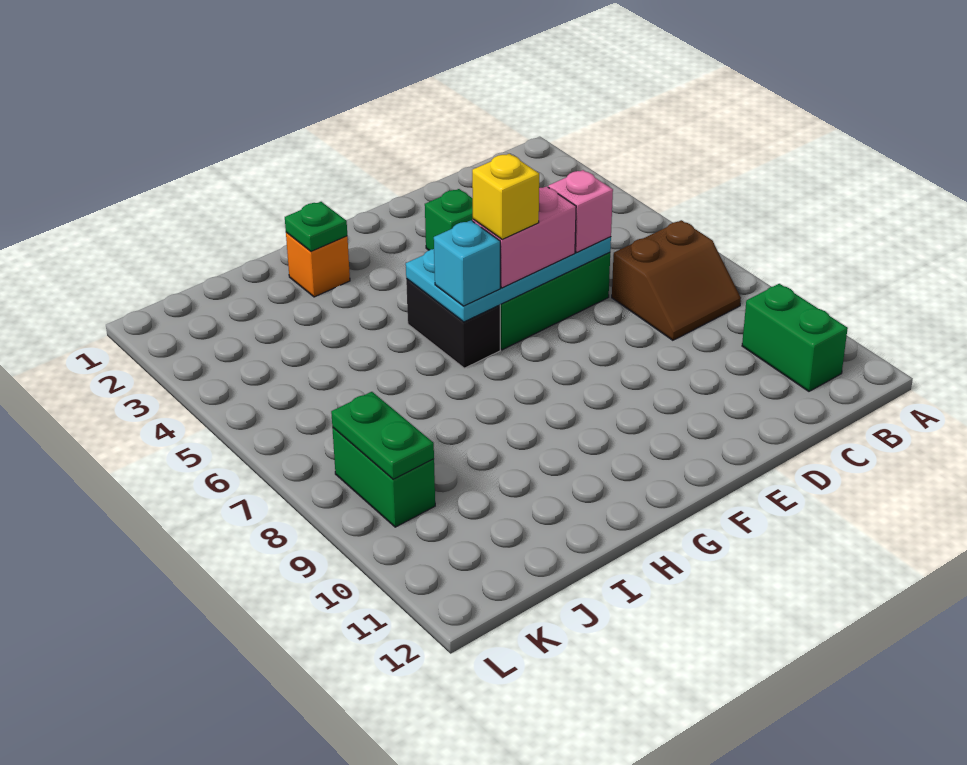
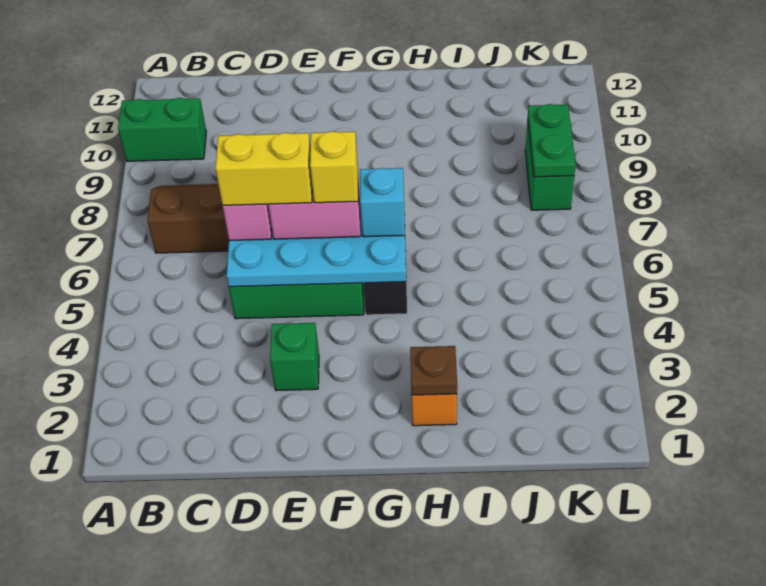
green brick B10:B11 level 1 -> green brick A10:B10 level 1
none -> yellow brick D6:E6 level 4
green plate H2 level 2 -> brown plate H2 level 2

